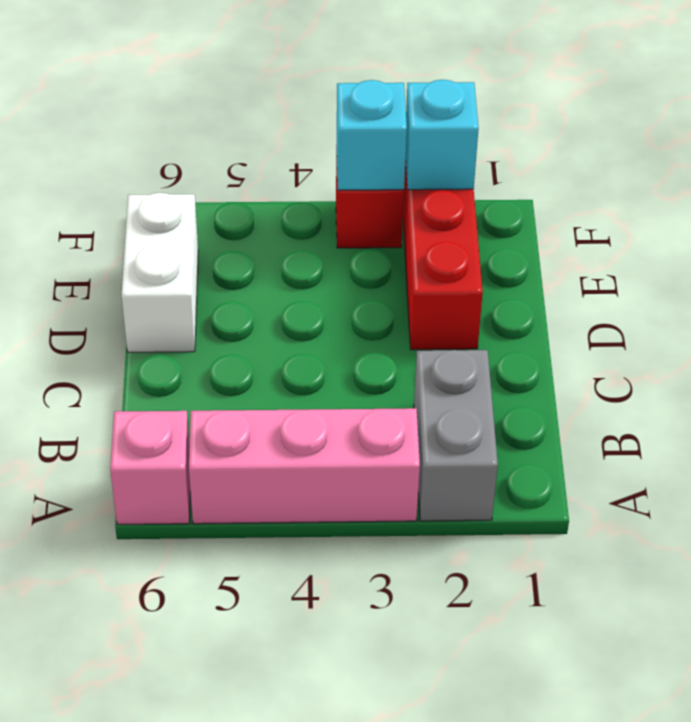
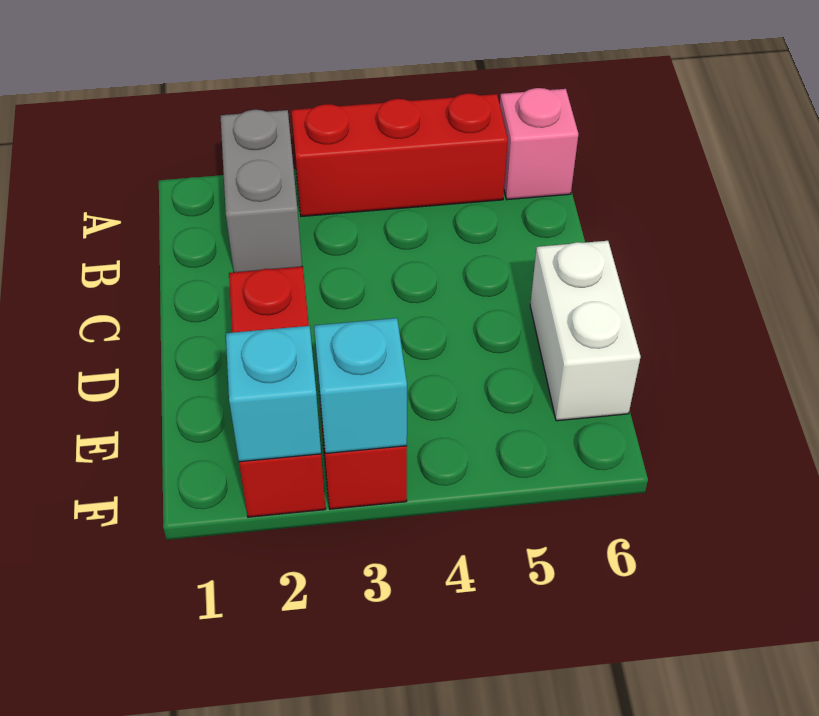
pink brick A3:A5 level 1 -> red brick A3:A5 level 1

